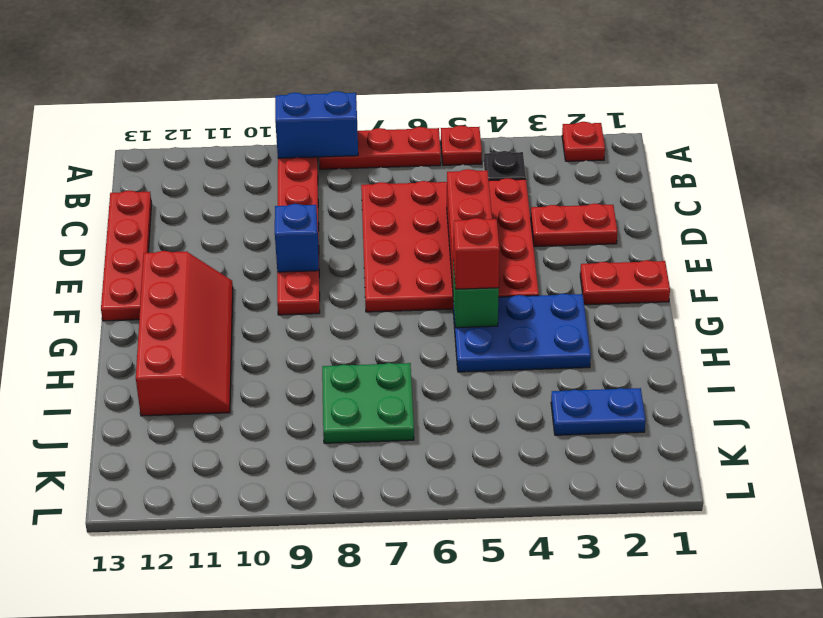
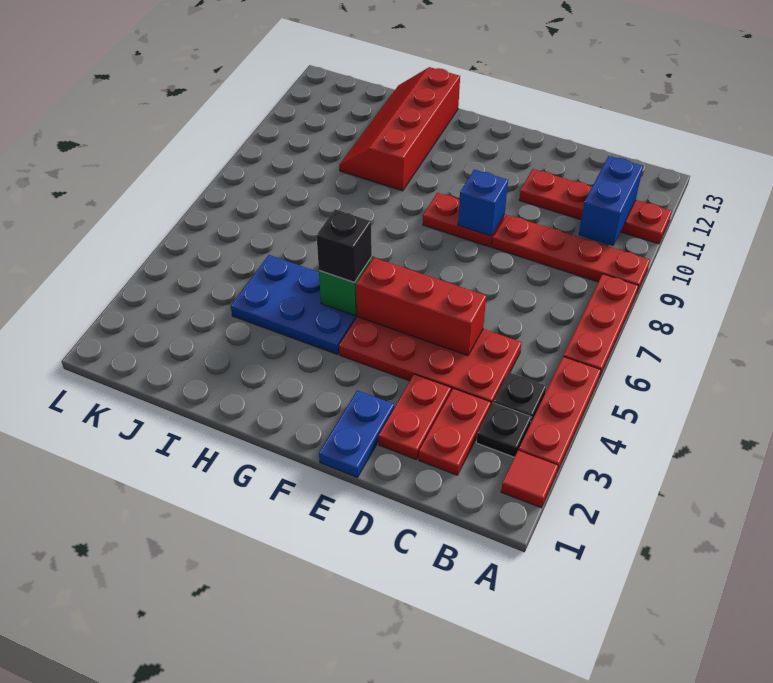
red plate A2 level 1 -> red tile A2 level 1
red plate A5 level 1 -> red plate A3:A5 level 1
blue brick A8:A9 level 2 -> blue brick B10:B11 level 2
none -> black plate B3 level 1
red plate C4:F7 level 1 -> red plate C4:F5 level 1
red plate C13:F13 level 1 -> red plate A11:D11 level 1
red plate F1:F2 level 1 -> red plate C2:C3 level 1
red slope F11:I12 level 1 top 12 -> red slope H10:I13 level 1 top H
blue plate G3:H5 level 1 -> blue plate G4:I5 level 1
red brick G5 level 3 -> black brick G5 level 3
green plate I7:J8 level 1 -> none
blue plate J2:J3 level 1 -> blue plate E1:E2 level 1

